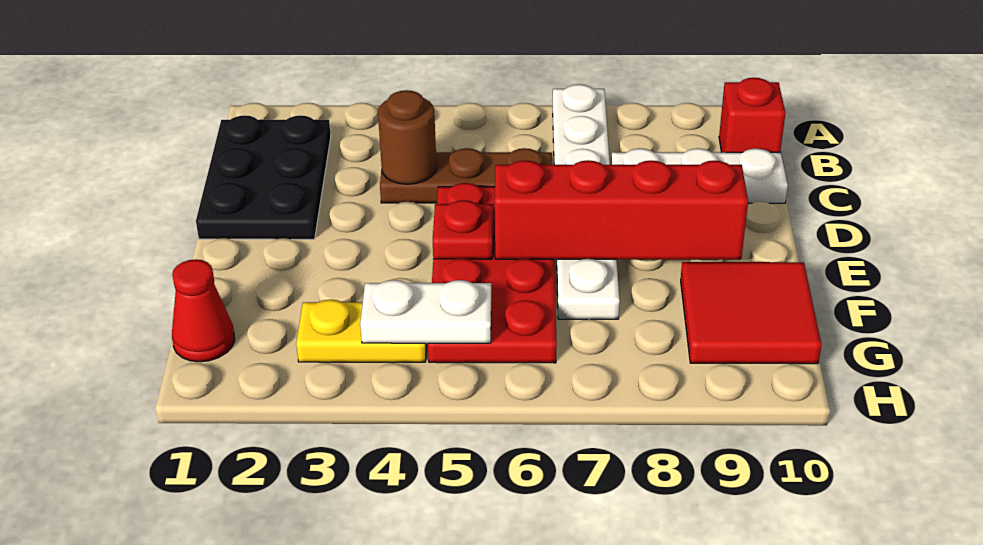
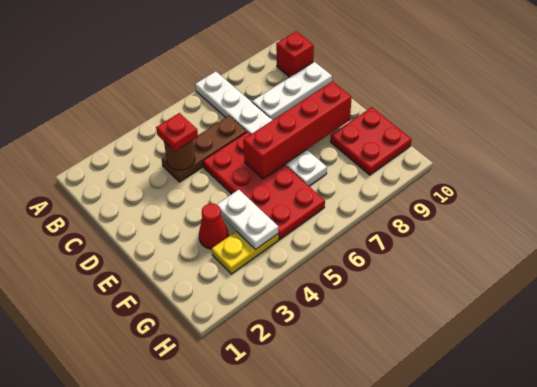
black plate B1:D2 level 1 -> none
red plate E5 level 2 -> red plate C4 level 3
red tile F9:G10 level 1 -> red plate F9:G10 level 1
red cone G1 level 1 -> red cone F3 level 1
white plate G4:G5 level 2 -> white plate F4:G4 level 2

